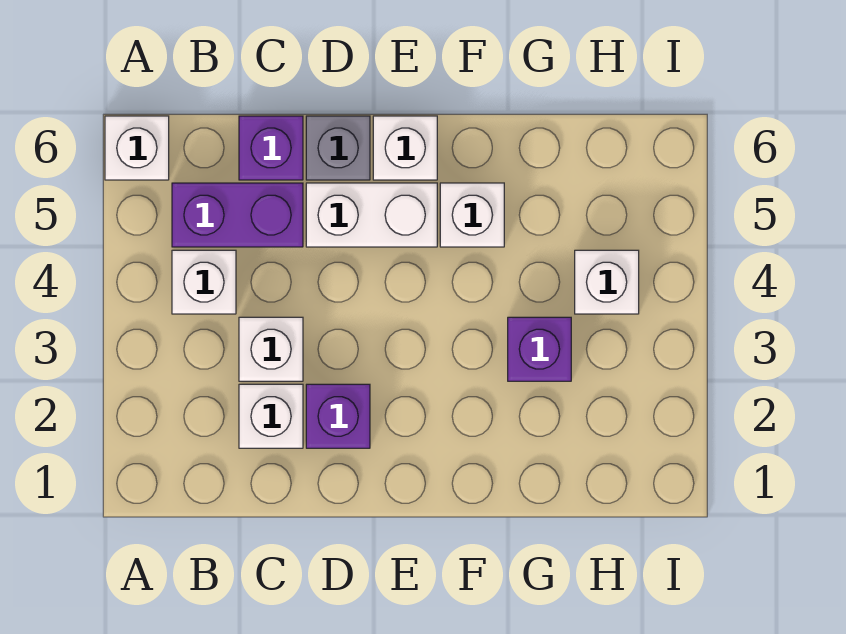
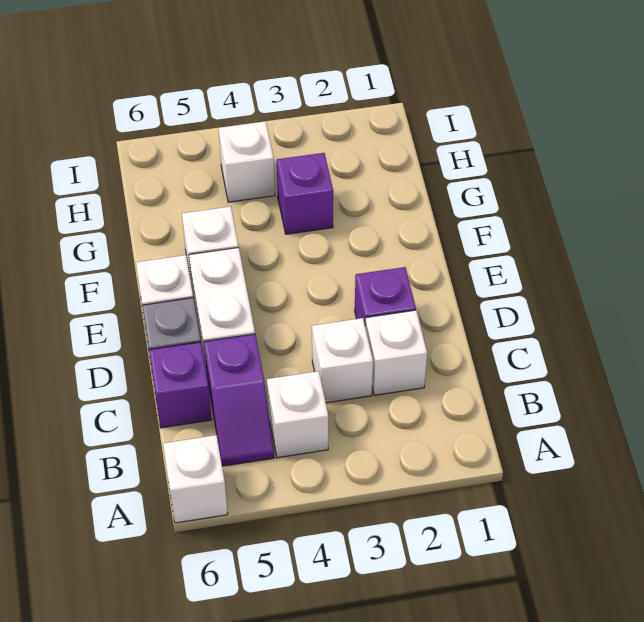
purple brick B5:C5 level 1 -> purple slope B5:C5 level 1 top C

